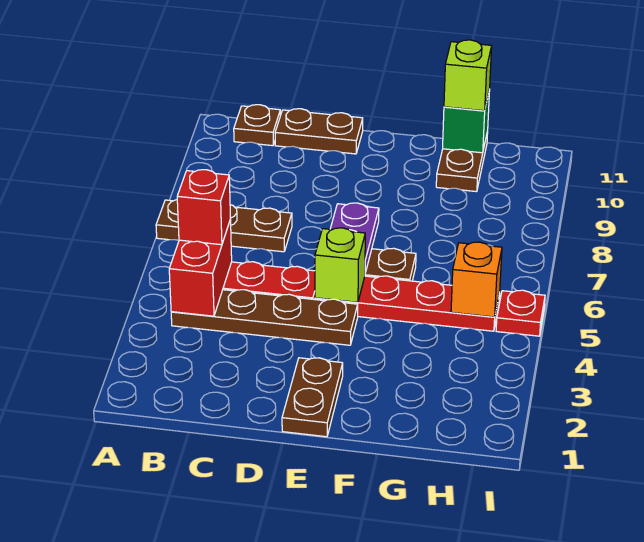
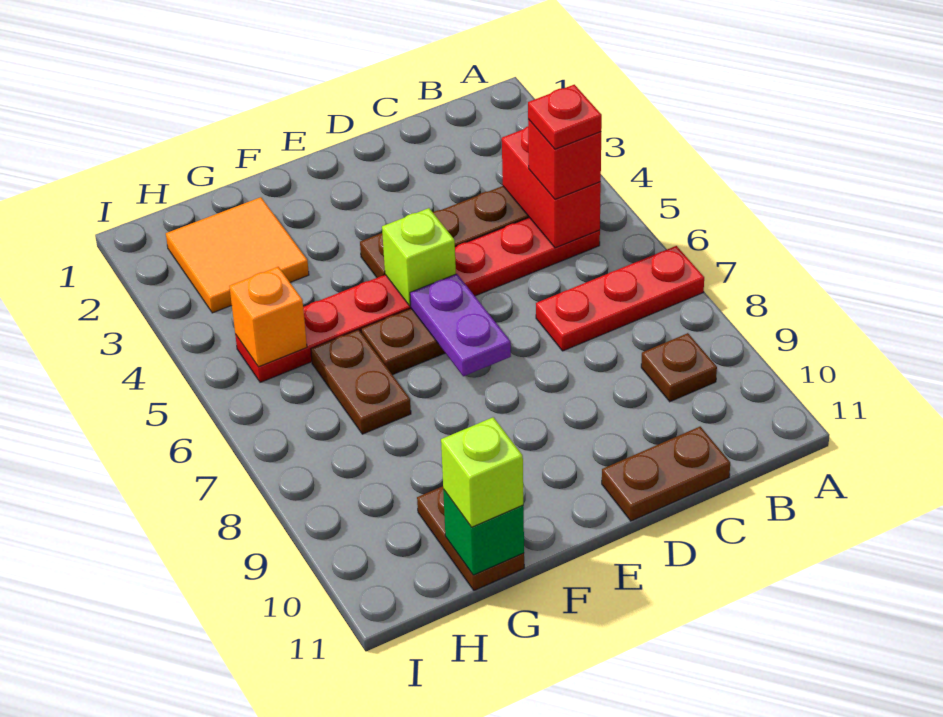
brown plate A7:C7 level 1 -> red plate A7:C7 level 1
brown plate B11 level 1 -> brown plate B9 level 1
brown plate E1:E2 level 1 -> brown plate G6:G7 level 1
none -> orange tile G2:H3 level 1
red plate I5 level 1 -> red plate B5 level 4

